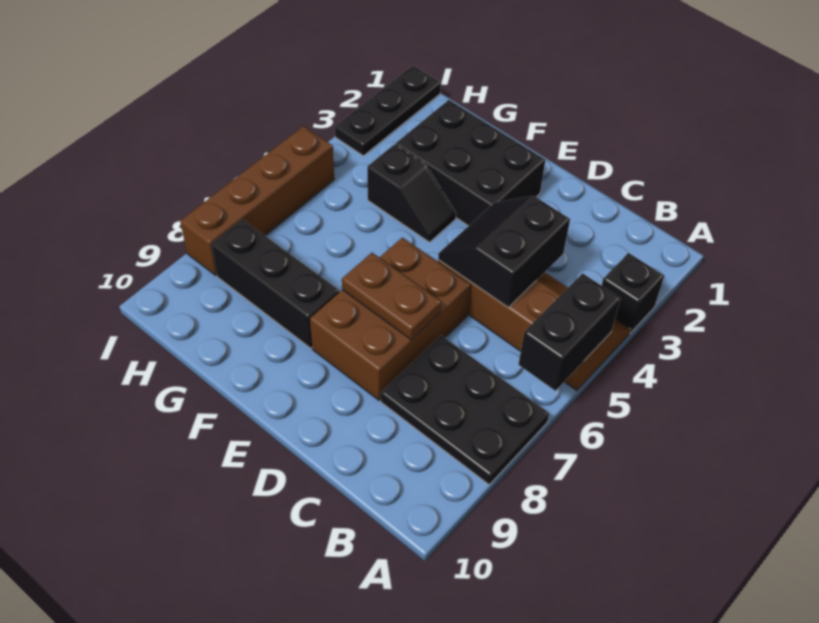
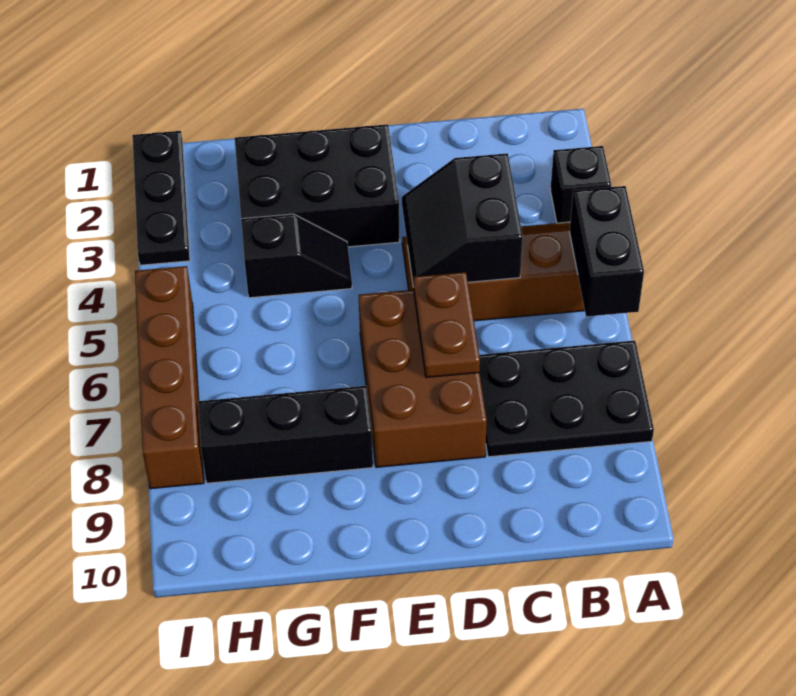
brown plate D7:E7 level 2 -> brown plate D6:D7 level 2

